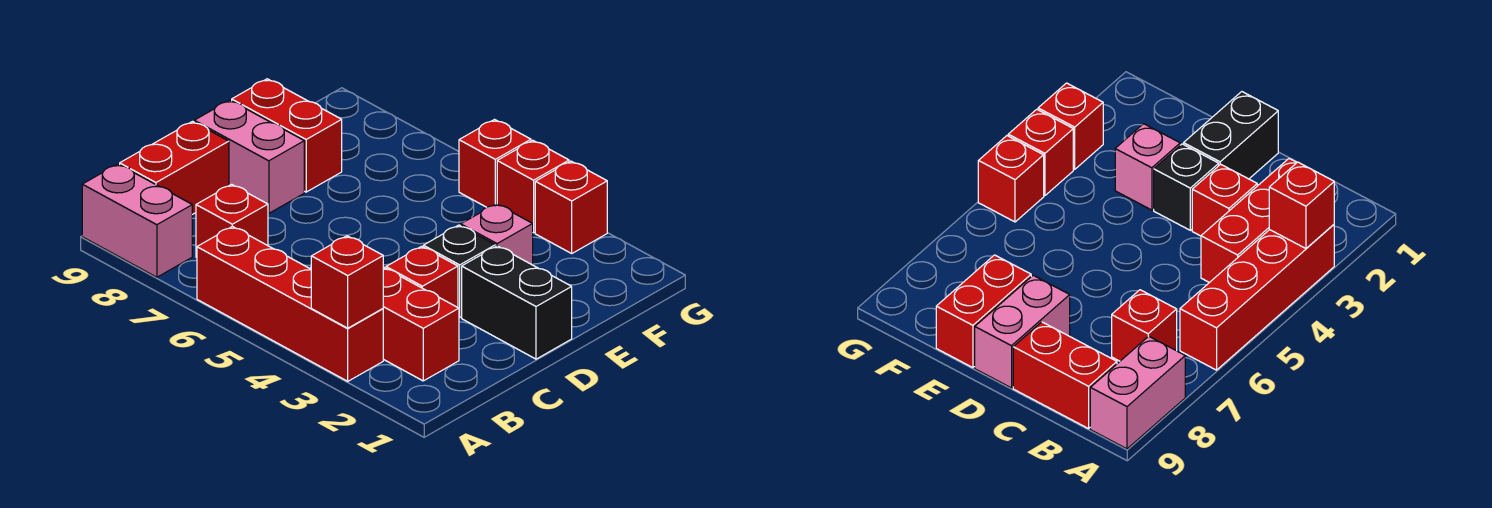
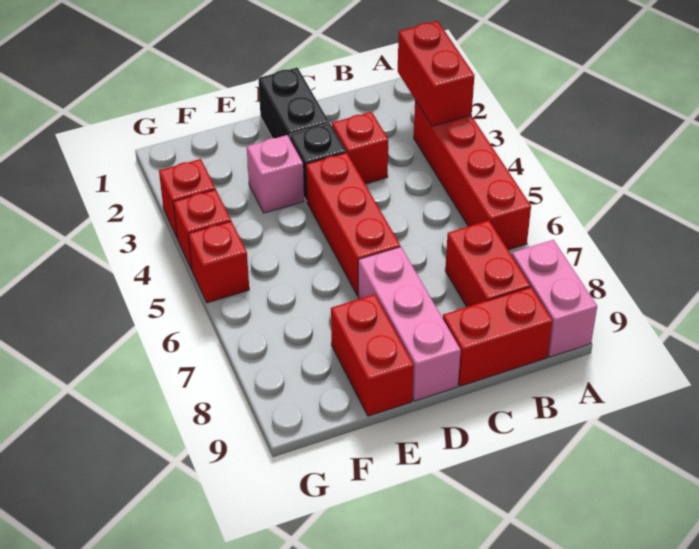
red brick A3 level 2 -> red brick A2:A3 level 2
red brick B2:B4 level 1 -> red brick D4:D6 level 1
red brick B7 level 1 -> red brick B7:B8 level 1
pink brick D8:D9 level 1 -> pink brick D7:D9 level 1

